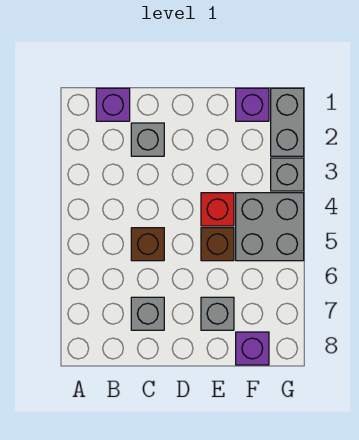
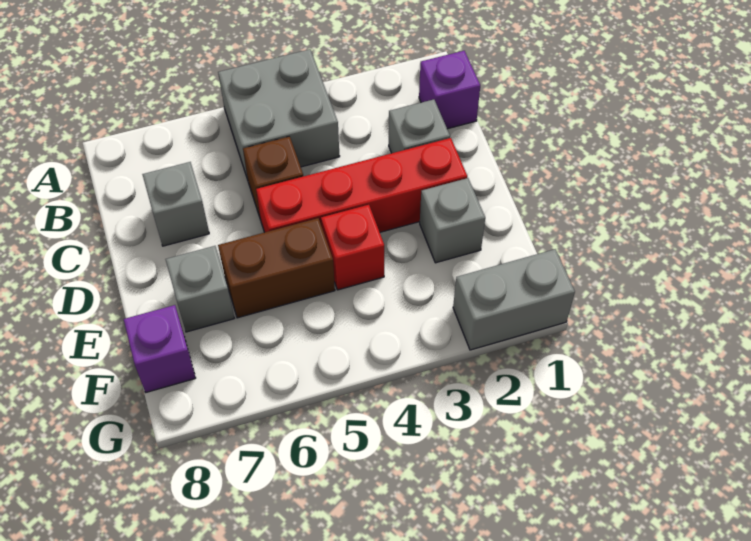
none -> red brick D2:D5 level 1
brown brick E5 level 1 -> brown brick E5:E6 level 1
purple brick F1 level 1 -> none
grey brick F4:G5 level 1 -> grey brick A4:B5 level 1
grey brick G3 level 1 -> grey brick E2 level 1

